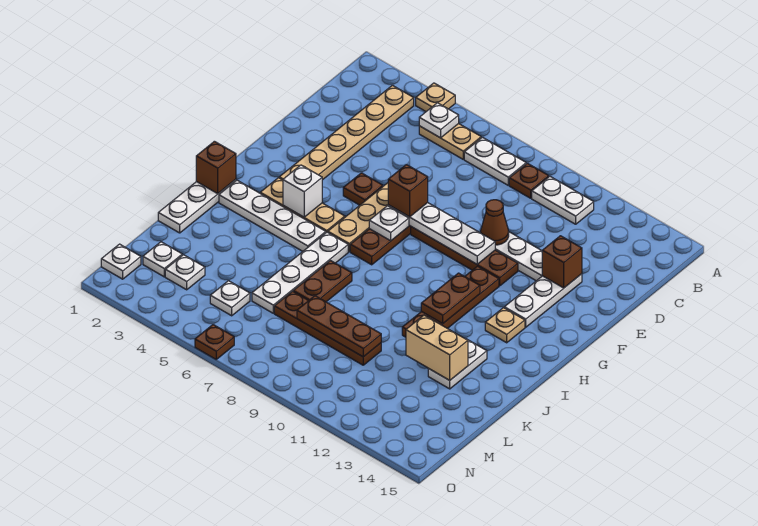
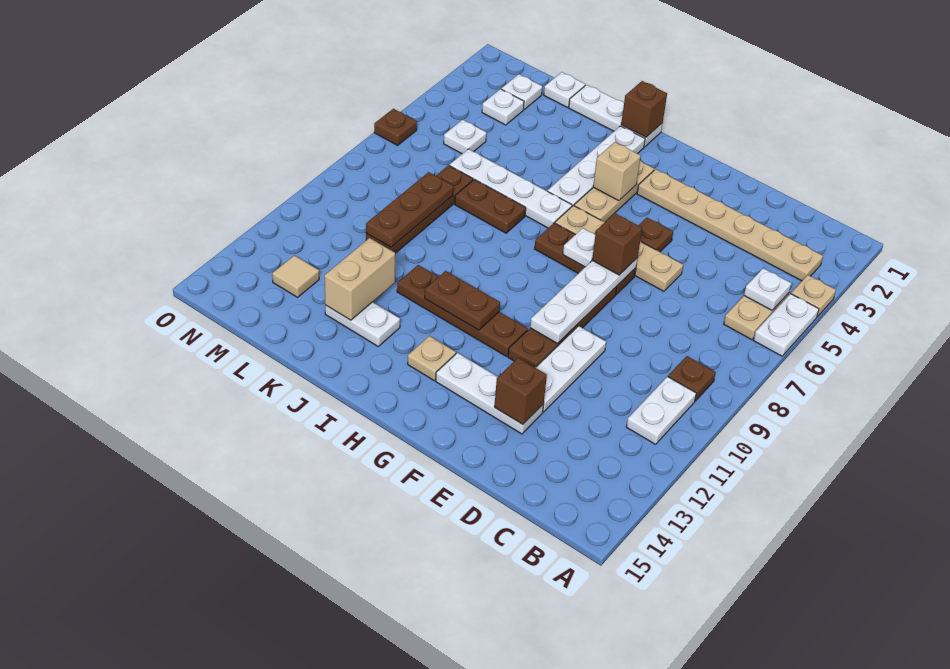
white plate B7:B8 level 1 -> white plate A5:A6 level 1
brown cone E10 level 2 -> none
white brick H4 level 2 -> tan brick H4 level 2
none -> tan tile M13 level 1
white plate N1 level 1 -> white plate L1 level 1

